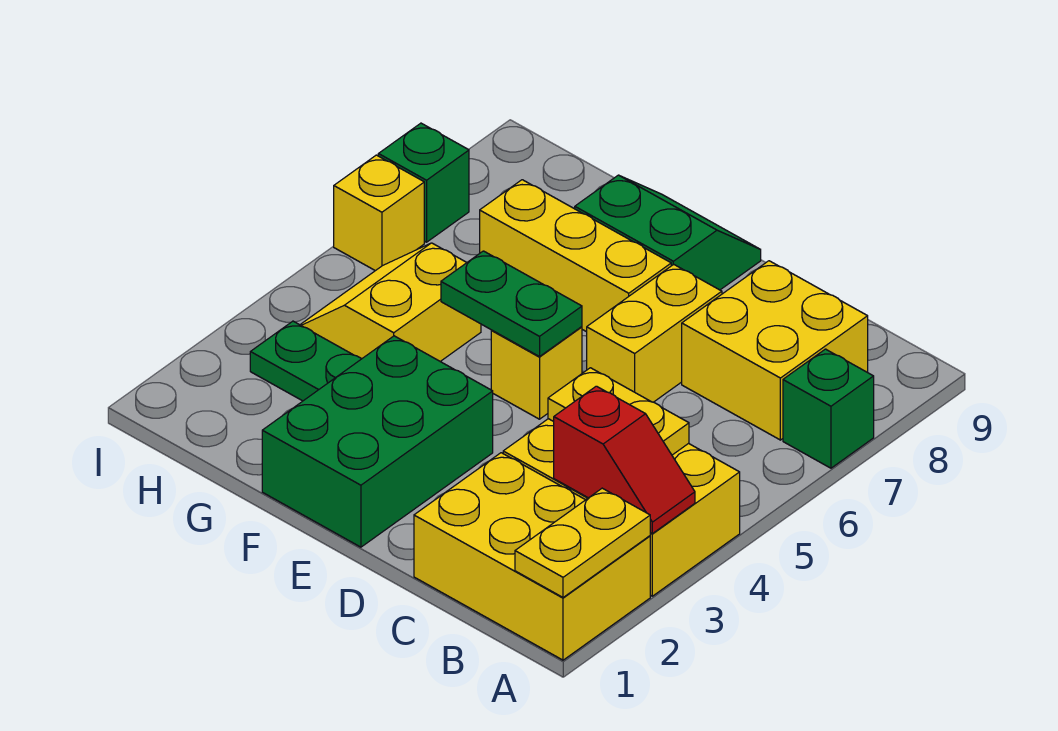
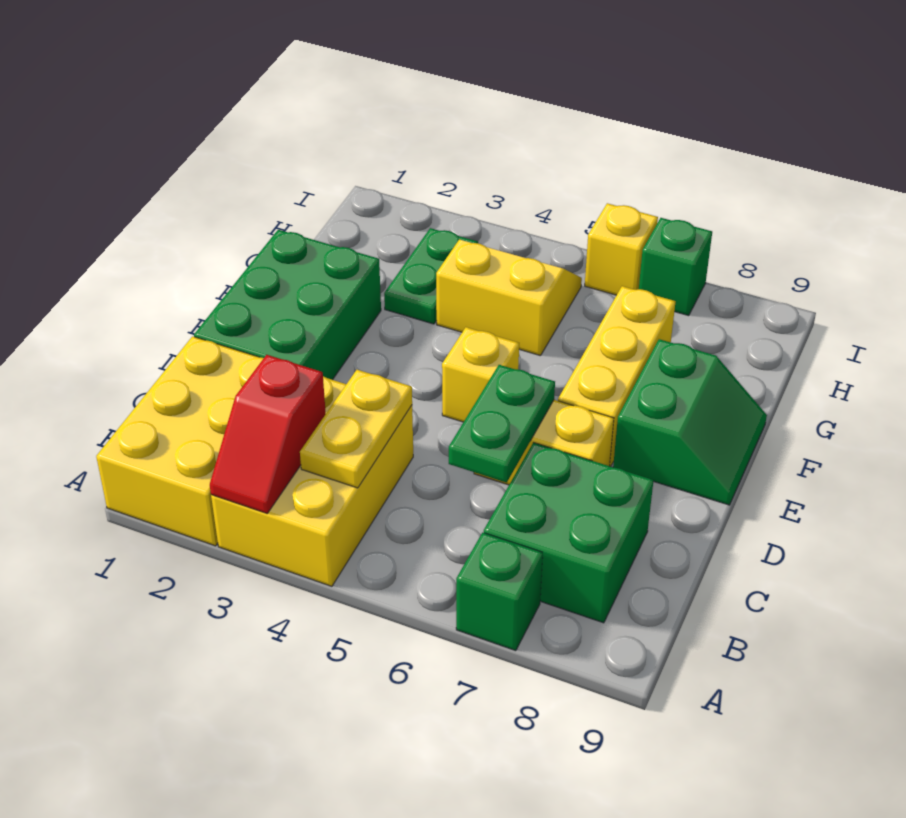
yellow plate A1:A2 level 2 -> none
yellow brick B7:C8 level 1 -> green brick B7:C8 level 1
green brick E1:F3 level 1 -> green brick D1:F2 level 1
green plate E5:F5 level 2 -> green plate C6:D6 level 2

